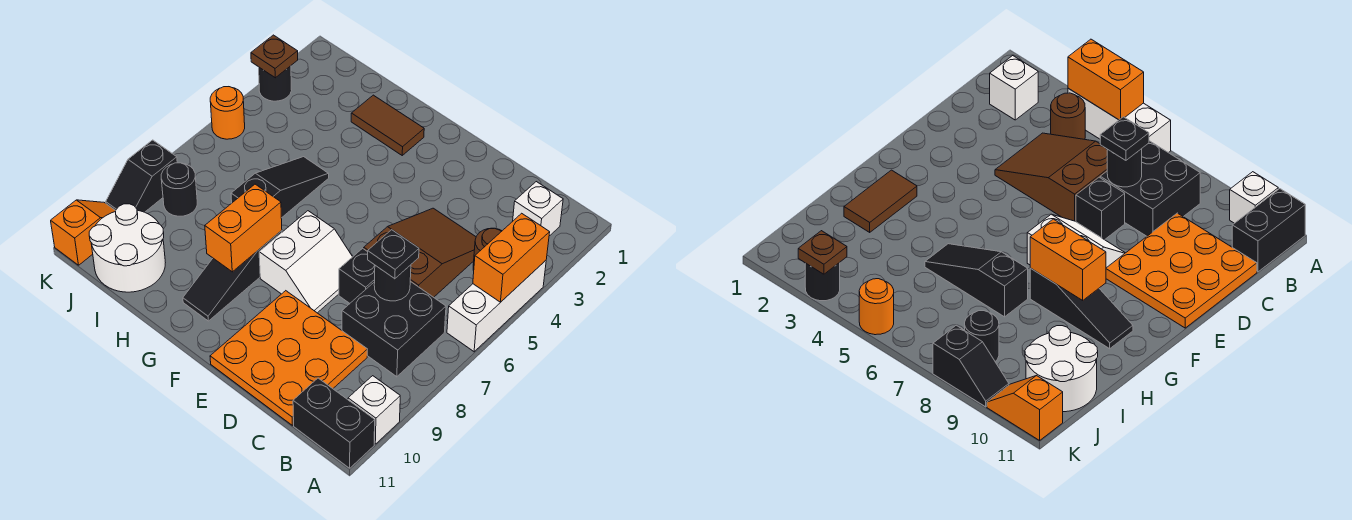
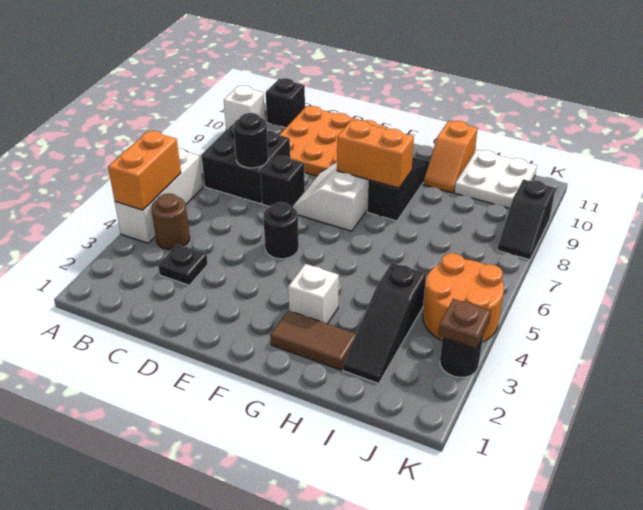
black brick A11:B11 level 1 -> black brick B11 level 1
white brick B2 level 1 -> white brick G3 level 1
brown slope C4:D6 level 1 top 6 -> none
black plate C7 level 3 -> black plate C3 level 1
orange brick G8:G9 level 2 -> orange brick F8:G8 level 2
black slope H5:H7 level 1 top 7 -> black slope I2:I4 level 1 top 4
white round brick I10:J11 level 1 -> white plate I10:J11 level 1
black round brick J8 level 1 -> black round brick E5 level 1
orange round brick K5 level 1 -> orange round brick J4:K5 level 1
black slope K8:K9 level 1 top 8 -> black slope K8:K9 level 1 top 9
orange slope K10:K11 level 1 top 11 -> orange slope H10:H11 level 1 top 11

